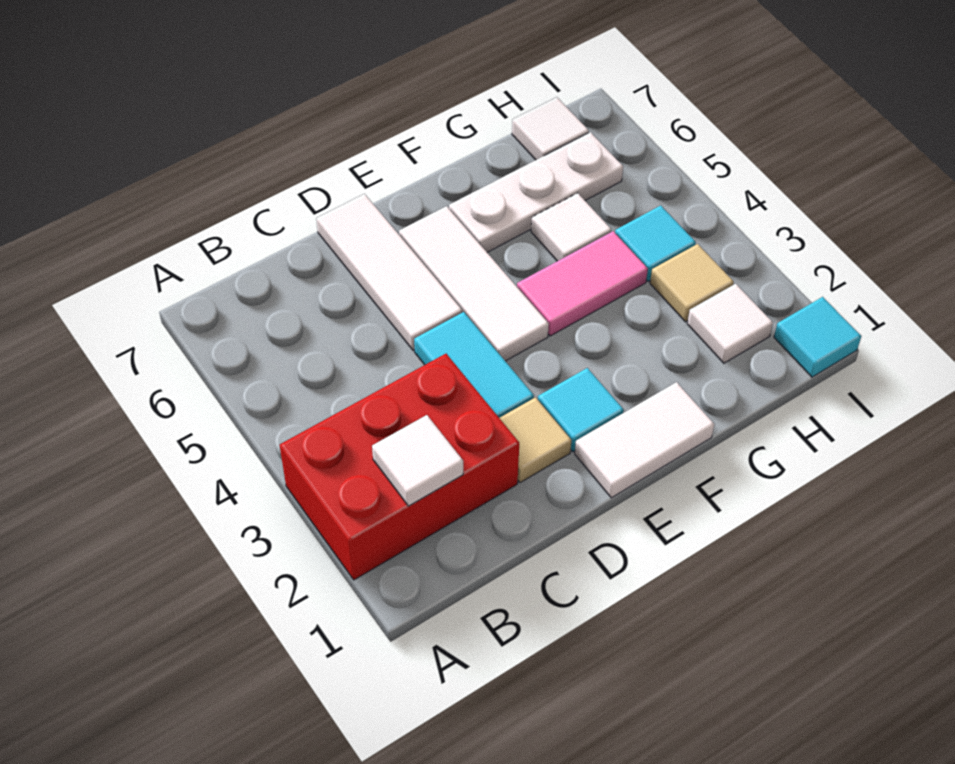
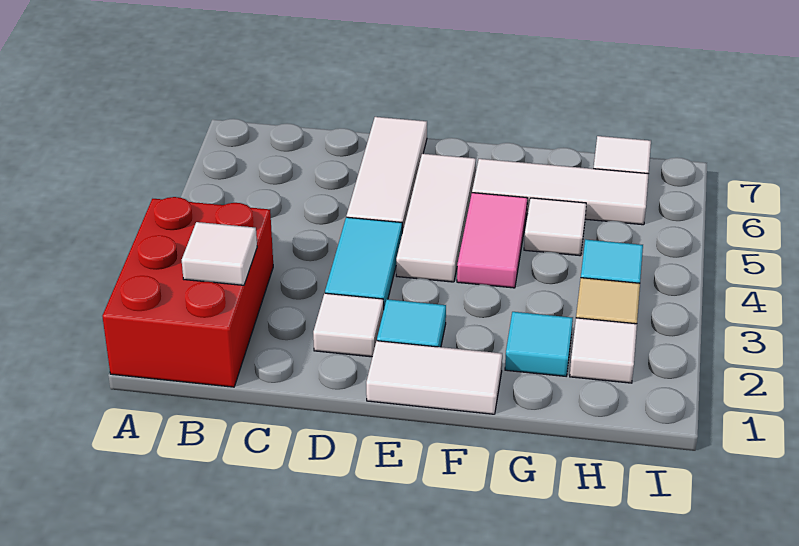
red brick A2:C3 level 1 -> red brick A1:B3 level 1
tan tile D2 level 1 -> white tile D2 level 1
pink tile F4:G4 level 1 -> pink tile F4:F5 level 1
white plate F6:H6 level 1 -> white tile F6:H6 level 1
cyan tile I1 level 1 -> cyan tile G2 level 1

